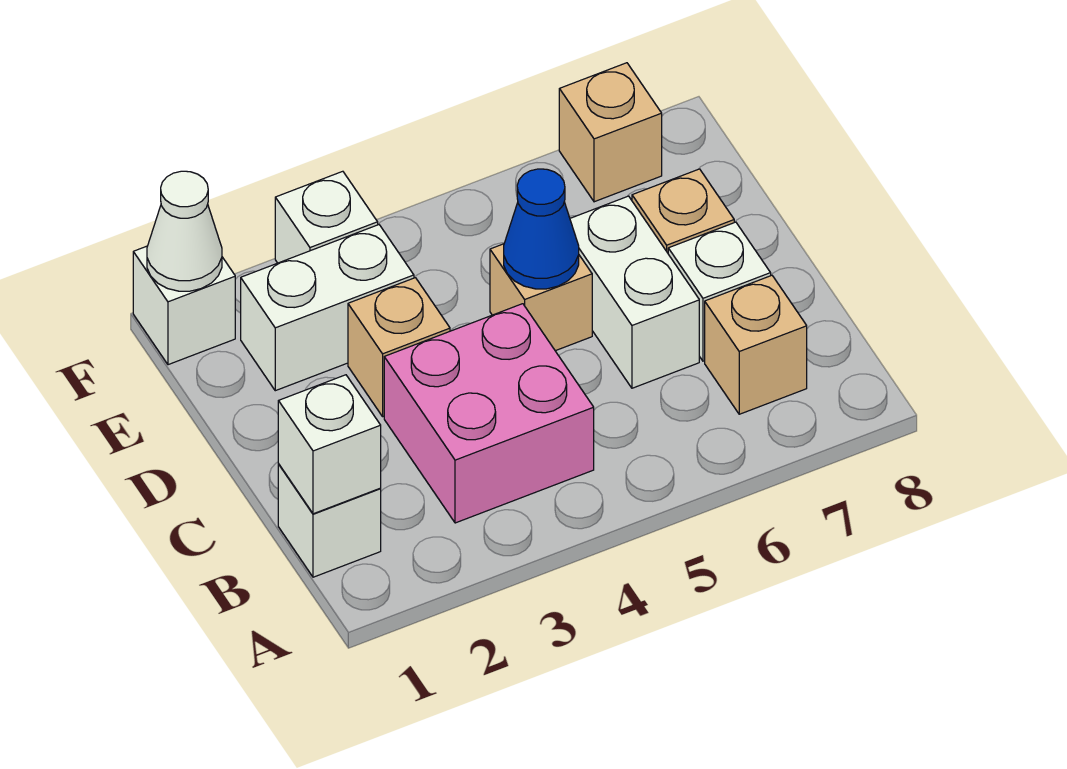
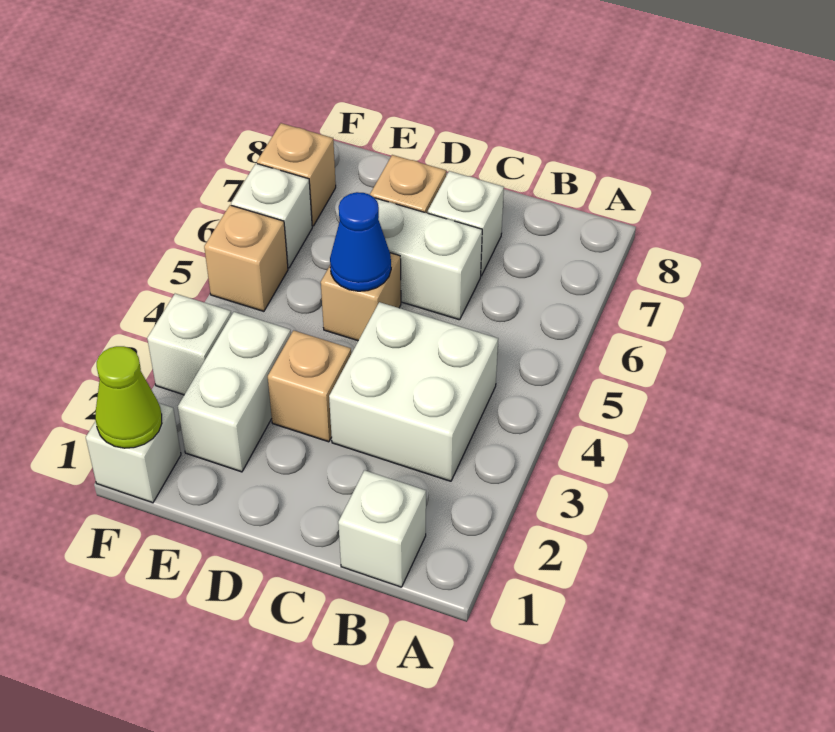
white brick B1 level 2 -> white brick F6 level 1
pink brick B3:C4 level 1 -> white brick B3:C4 level 1
tan brick B7 level 1 -> tan brick F5 level 1
white cone F1 level 2 -> lime cone F1 level 2

